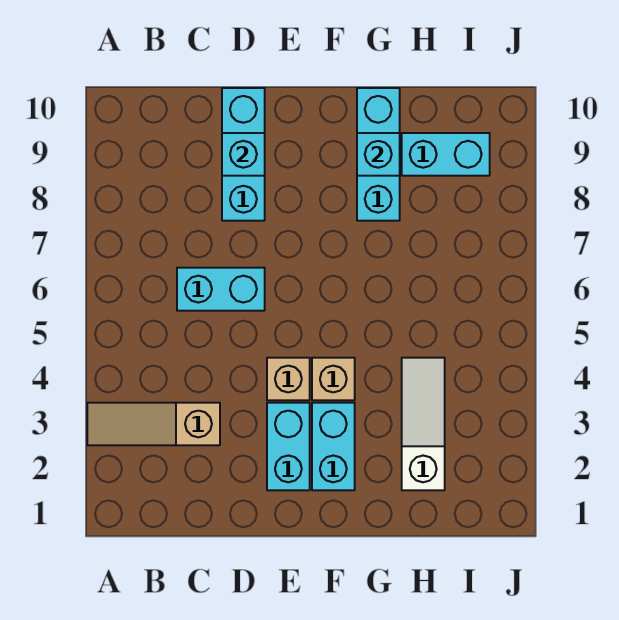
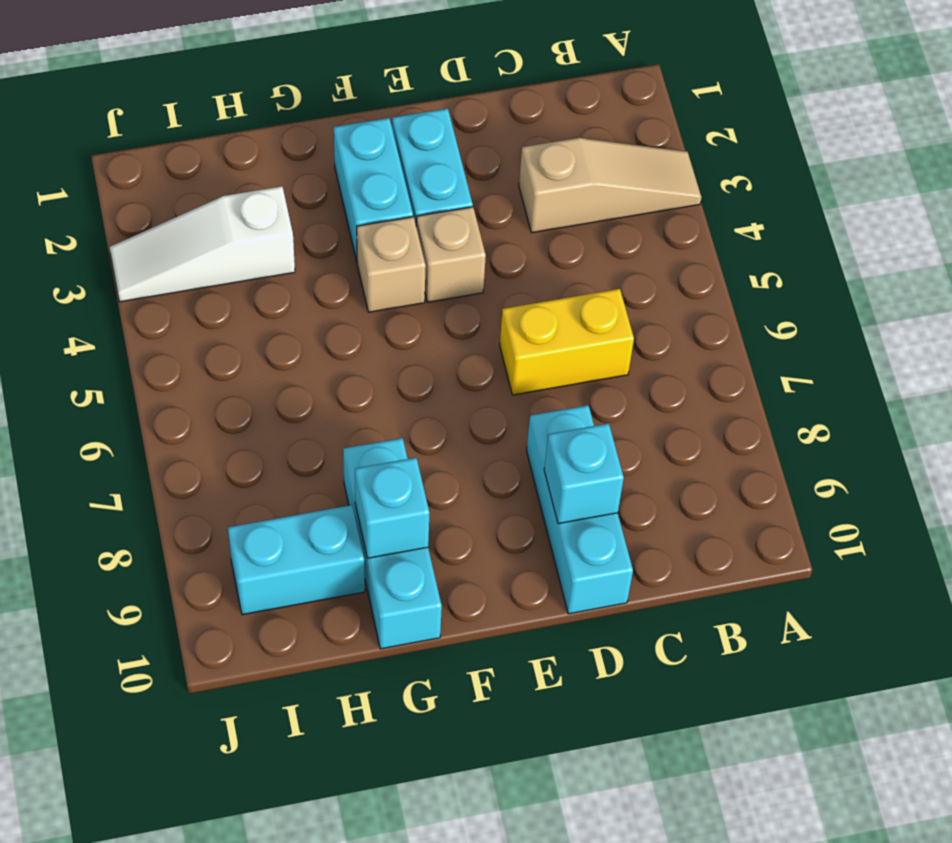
cyan brick C6:D6 level 1 -> yellow brick C6:D6 level 1
white slope H2:H4 level 1 top 2 -> white slope H3:J3 level 1 top H

